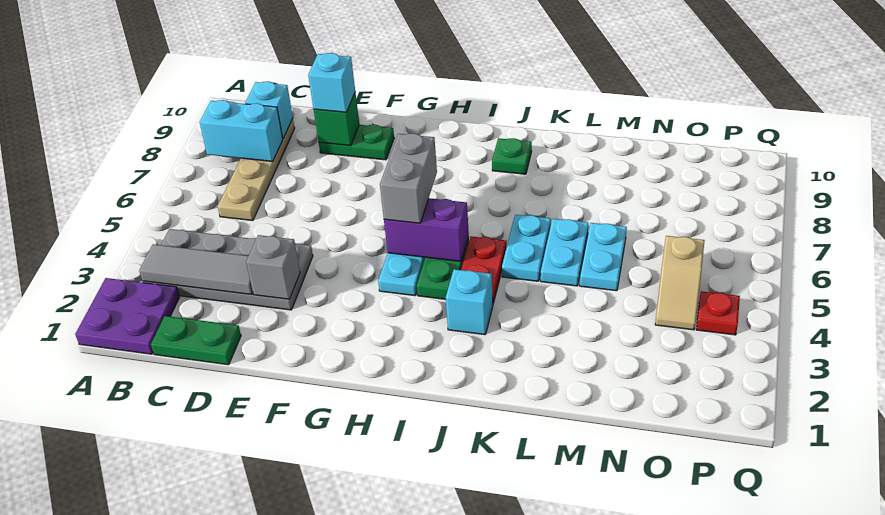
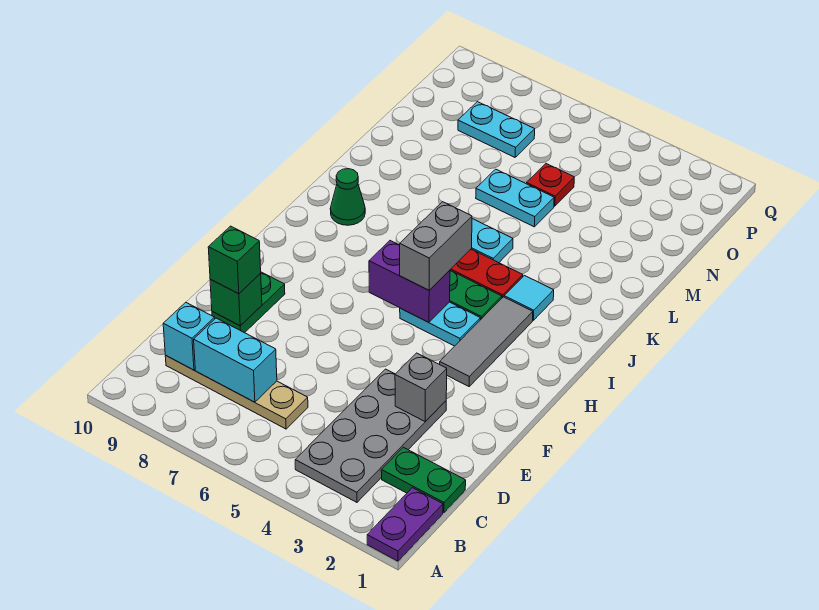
purple plate A1:B2 level 1 -> purple plate A1:B1 level 1
grey tile B3:D3 level 2 -> grey tile G3:I3 level 1
cyan brick B8:C8 level 2 -> cyan brick C7:C8 level 2
green plate C1:D1 level 1 -> green plate C1:C2 level 1
cyan brick E9 level 3 -> green brick E9 level 3
purple brick H5:I5 level 2 -> purple brick H5:H6 level 2
grey brick H5:H6 level 3 -> grey brick H5:I5 level 3
cyan brick J3 level 1 -> cyan tile J3 level 1
green plate J9 level 1 -> green cone J9 level 1
cyan plate L5:L6 level 1 -> cyan plate O7:O8 level 1
tan slope O4:O5 level 1 top 5 -> none
red plate P4 level 1 -> red plate N5 level 1

